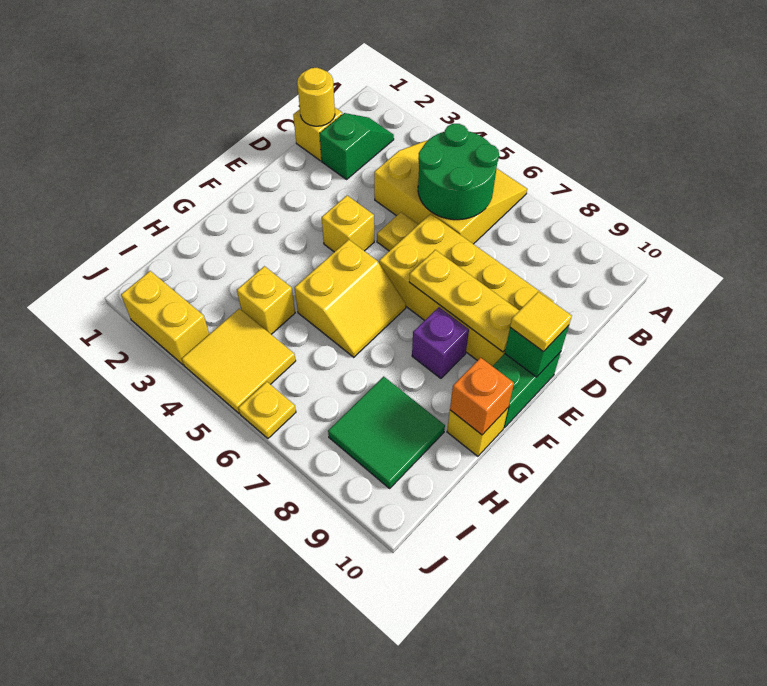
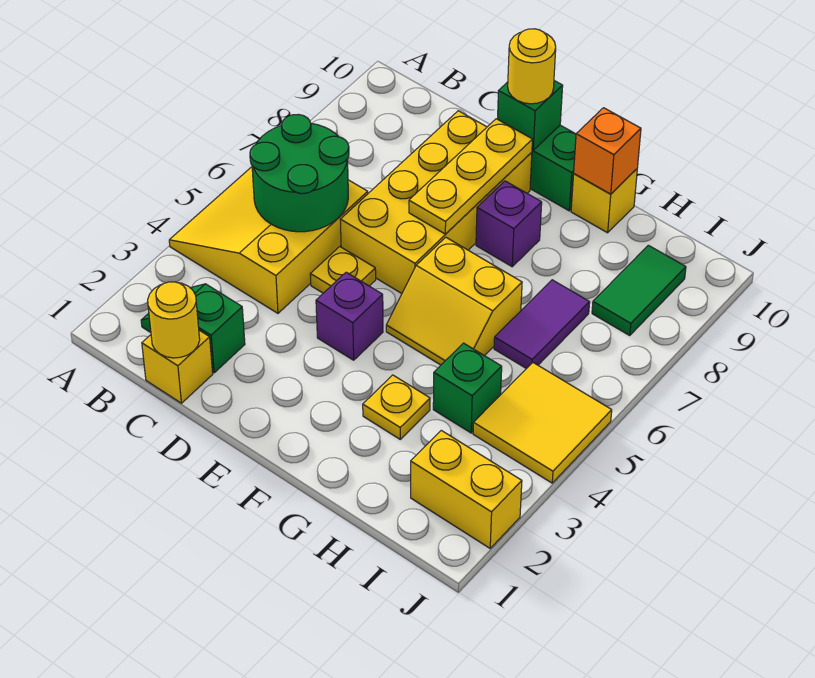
yellow brick E4 level 1 -> purple brick E4 level 1
yellow tile E10 level 3 -> yellow round brick E10 level 3
yellow slope F5:G6 level 1 top 5 -> yellow slope F5:G6 level 1 top 6
yellow brick H4 level 1 -> green brick H4 level 1
none -> purple tile H6:H7 level 1
green tile H8:I9 level 1 -> green tile I8:I9 level 1
yellow brick J2:J3 level 1 -> yellow brick I2:J2 level 1
yellow plate J6 level 1 -> yellow plate G3 level 1

